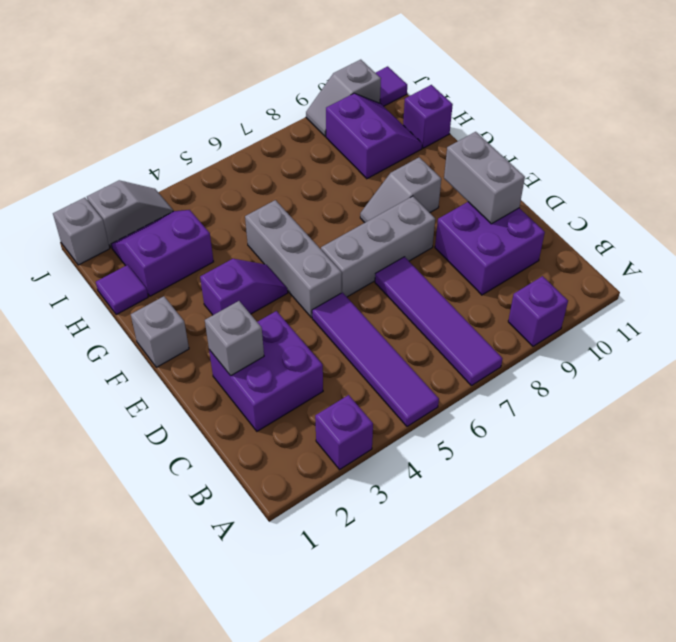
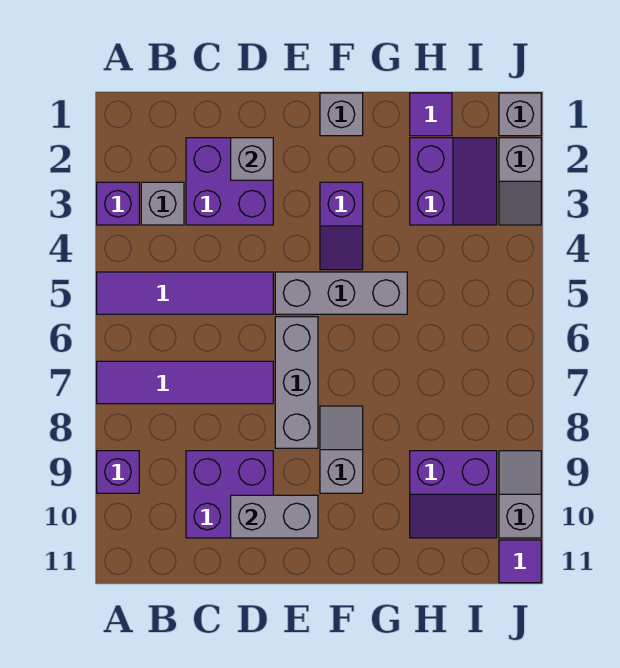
none -> grey brick B3 level 1
purple brick H11 level 1 -> none

